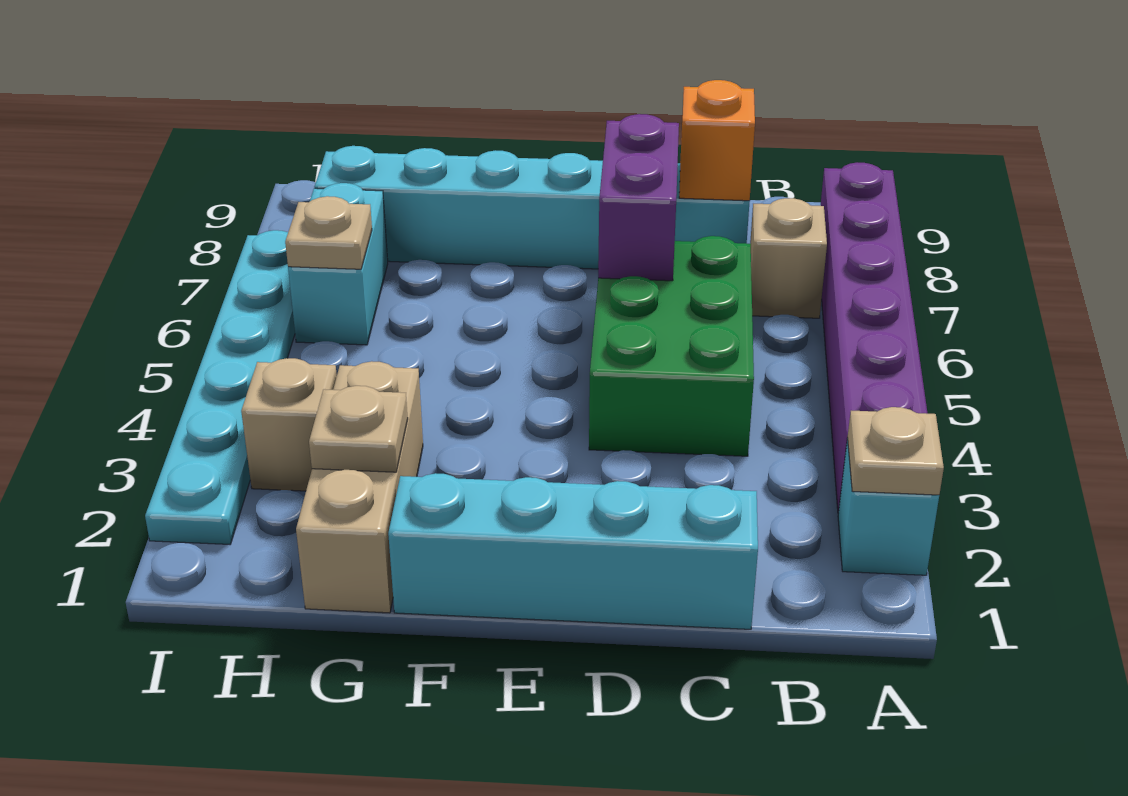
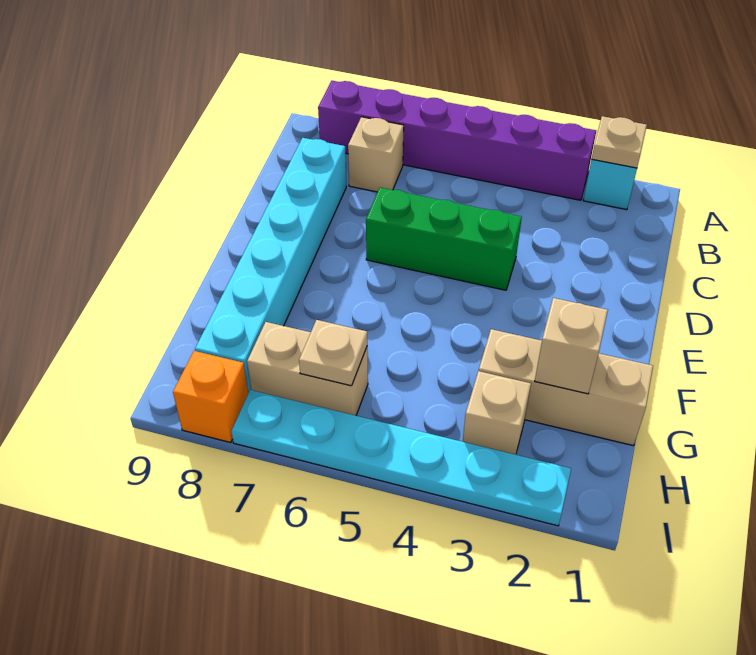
cyan brick C1:F1 level 1 -> none
green brick C4:D6 level 1 -> green brick D4:D6 level 1
orange brick C8 level 2 -> orange brick I8 level 1
purple brick D6:D7 level 2 -> none
tan plate G2 level 2 -> tan brick G2 level 2
cyan brick H6:H7 level 1 -> tan brick H6:H7 level 1

